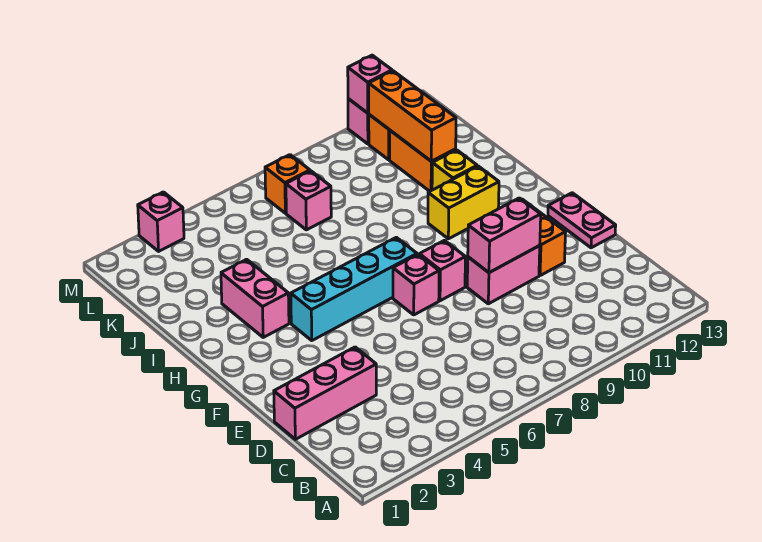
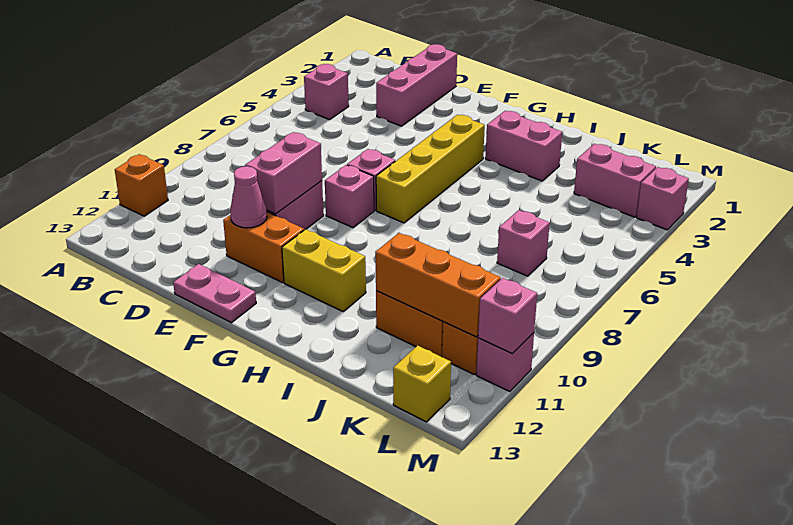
none -> pink brick B4 level 1
none -> pink cone E11 level 2
cyan brick G4:G7 level 1 -> yellow brick G4:G7 level 1
yellow brick H10:H11 level 1 -> yellow brick G11:H11 level 1
yellow brick I11 level 1 -> yellow brick L13 level 1
none -> pink brick K3:L3 level 1
orange brick L7 level 1 -> orange brick A11 level 1

